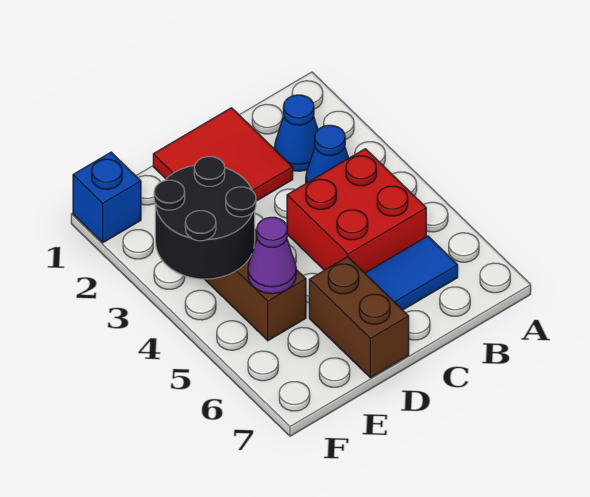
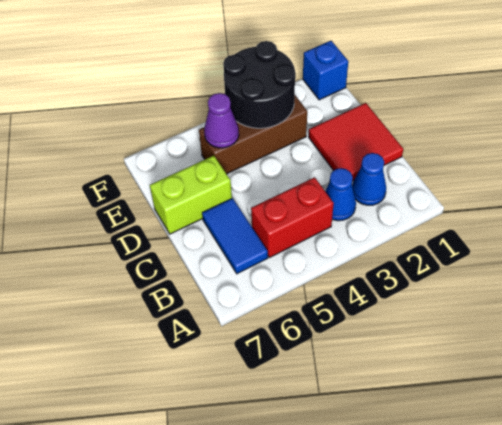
red brick B4:C5 level 1 -> red brick B4:B5 level 1
brown brick D6:D7 level 1 -> lime brick D6:D7 level 1

